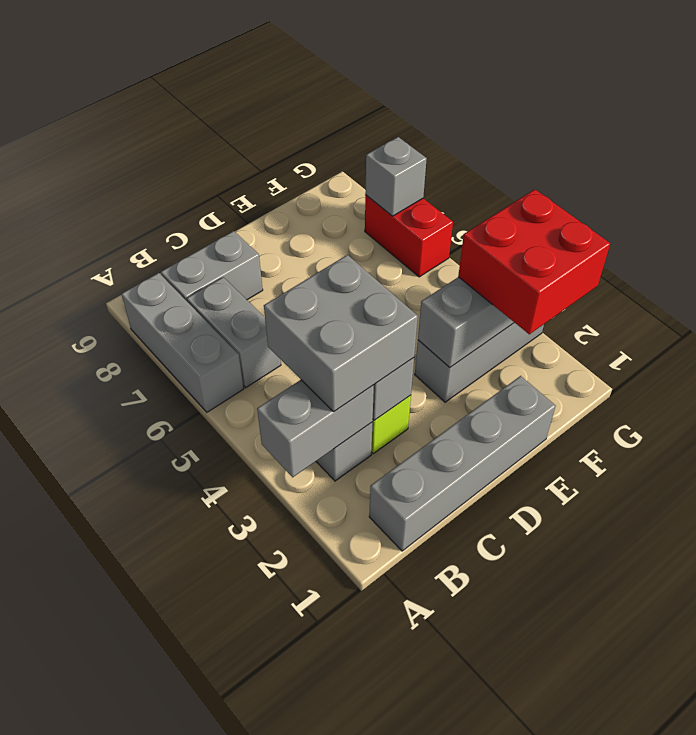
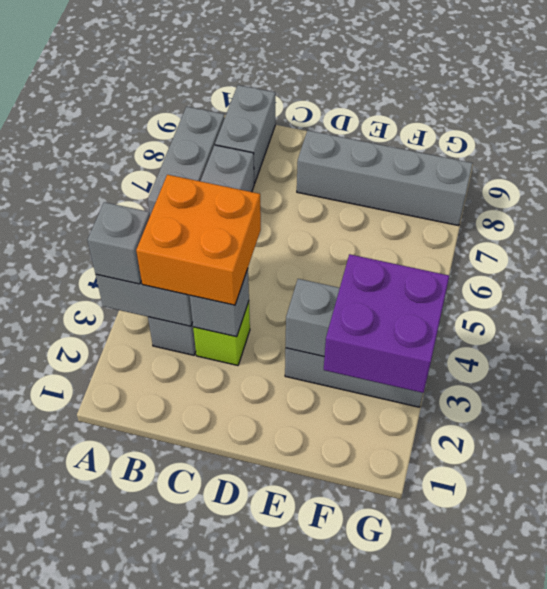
grey brick B1:E1 level 1 -> grey brick D8:G8 level 1
grey brick B3:C4 level 3 -> orange brick B3:C4 level 3
grey brick B8:C8 level 1 -> grey brick B8:B9 level 1
red brick F2:G3 level 3 -> purple brick F2:G3 level 3
red brick G6:G7 level 1 -> none
grey brick G7 level 2 -> grey brick A3 level 3

